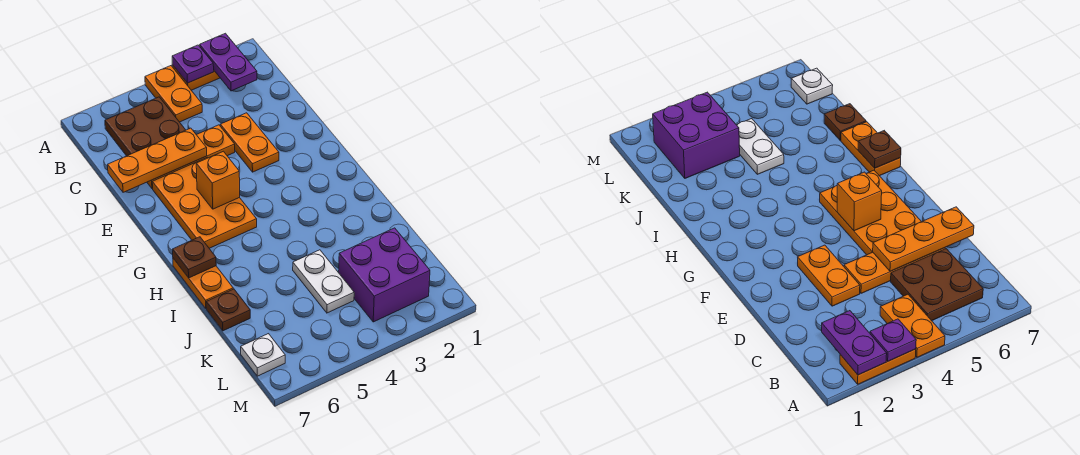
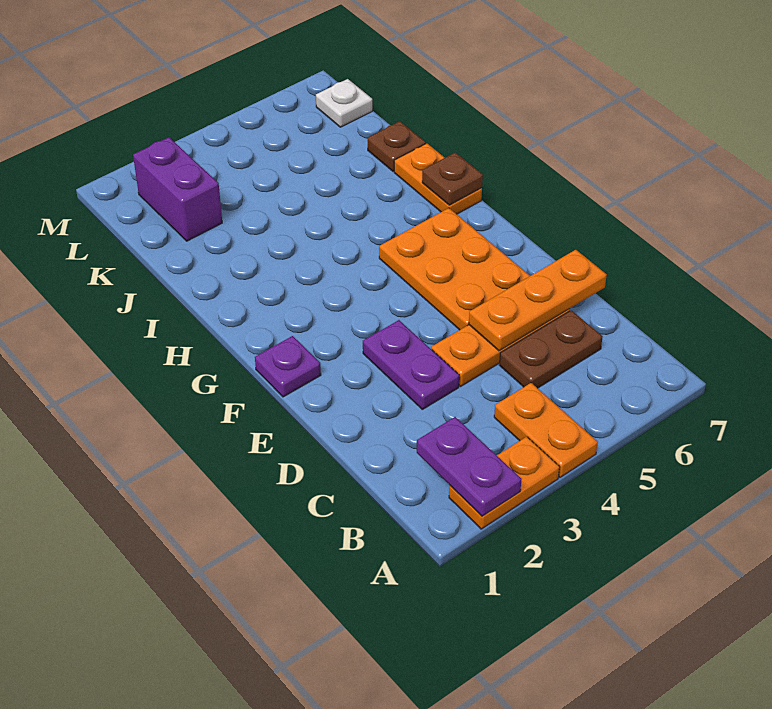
purple plate A3 level 2 -> purple plate F1 level 1
brown plate B5:C6 level 1 -> brown plate C5:C6 level 1
orange plate D3:E3 level 1 -> purple plate D3:E3 level 1
orange brick F5 level 2 -> none
white plate J4:K4 level 1 -> none
purple brick K2:L3 level 1 -> purple brick K2:L2 level 1

